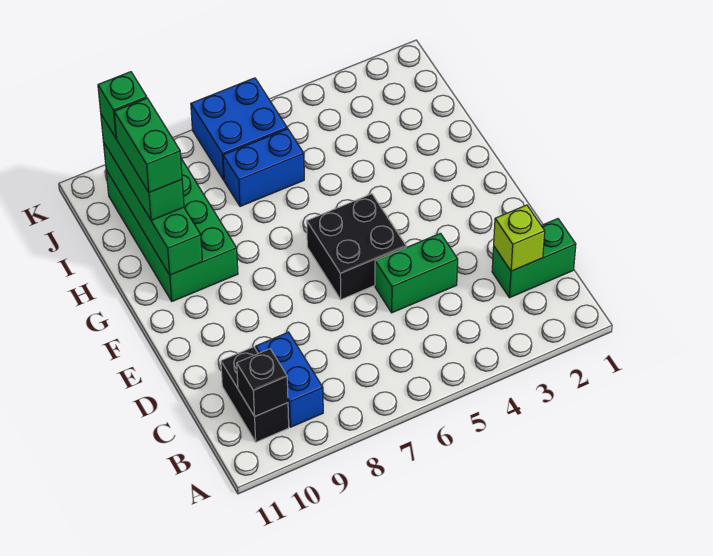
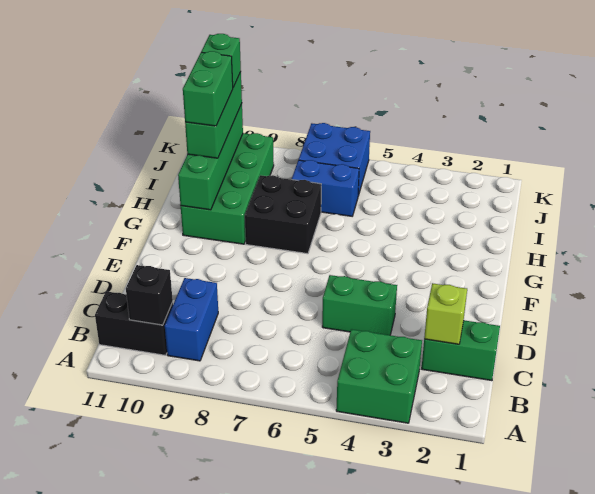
none -> green brick A3:B4 level 1
black brick B10:C10 level 1 -> black brick B10:B11 level 1
black brick E5:F6 level 1 -> black brick G7:H8 level 1

